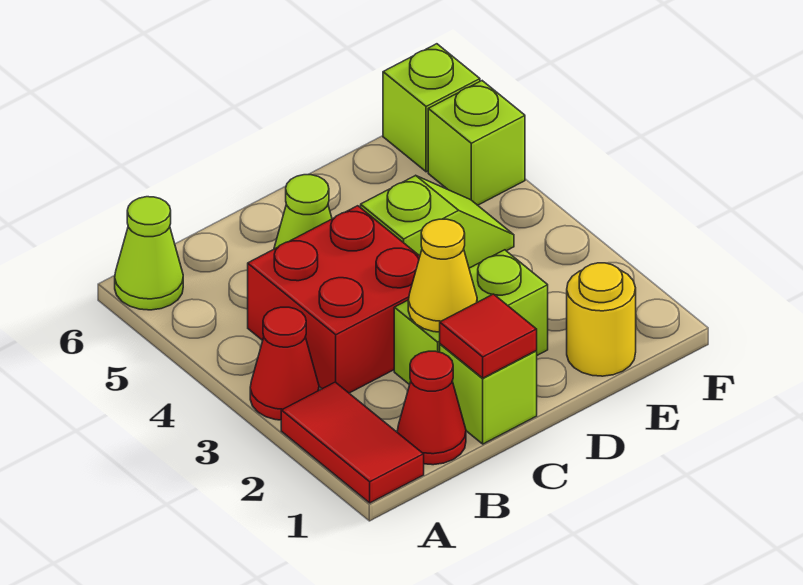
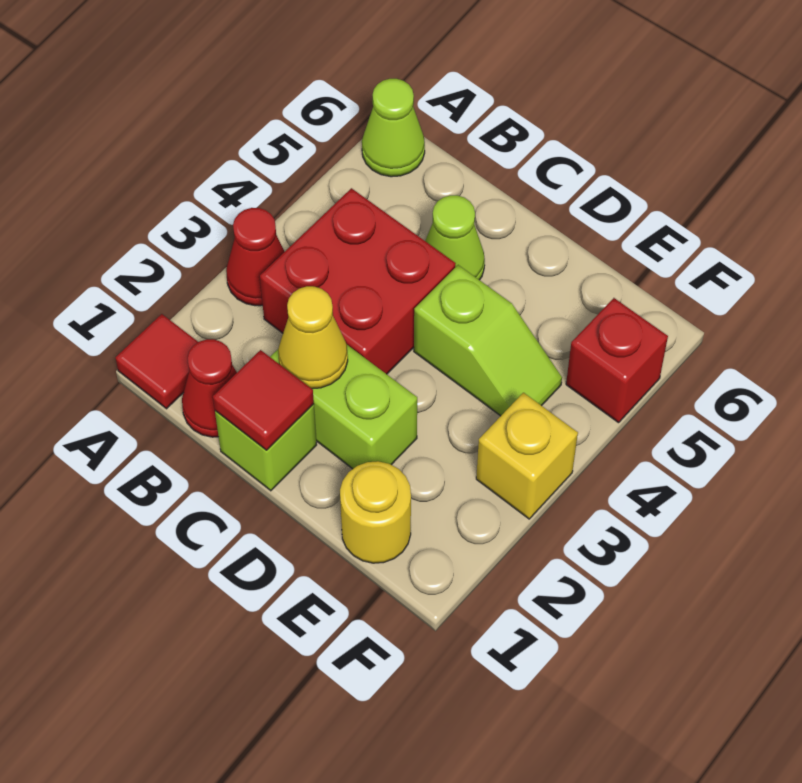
red tile A1:A2 level 1 -> red tile A1 level 1
none -> yellow brick F3 level 1
lime brick F5 level 1 -> red brick F5 level 1
lime brick F6 level 1 -> none

